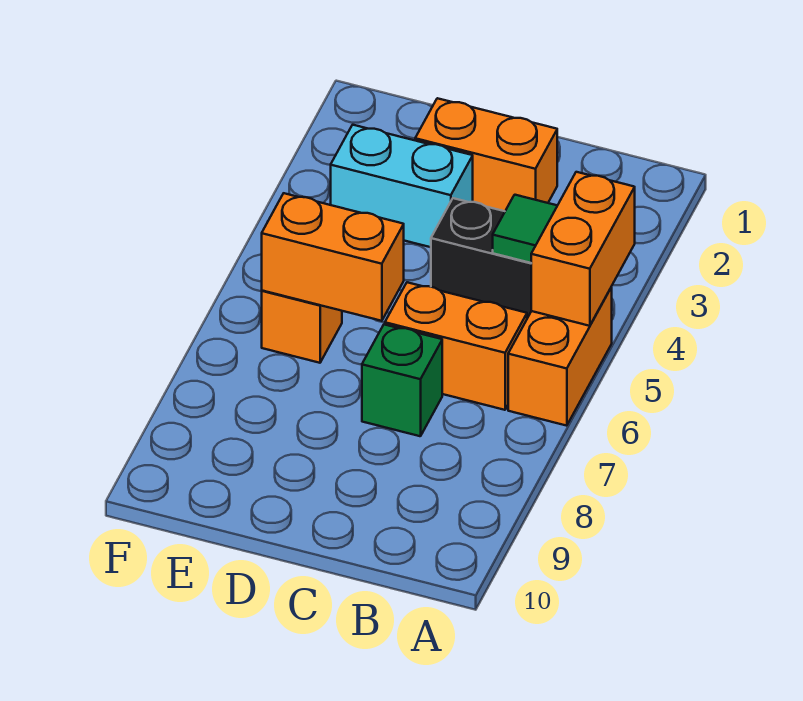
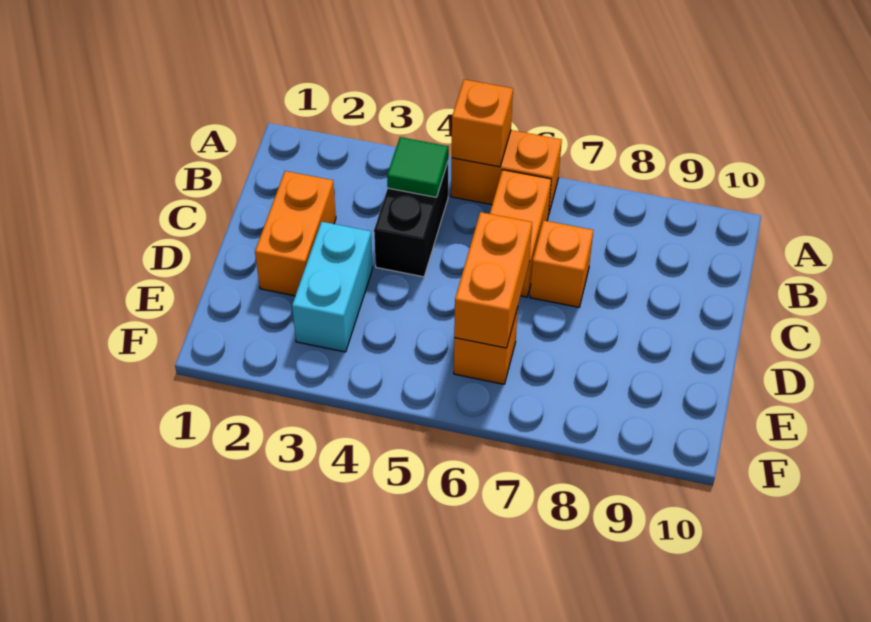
orange brick A4:A5 level 2 -> orange brick A5 level 2
green brick C7 level 1 -> orange brick C7 level 1

